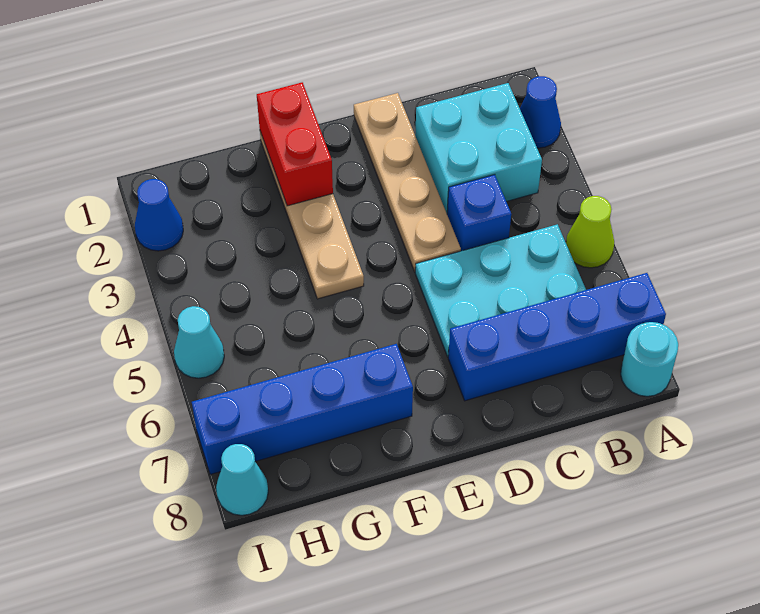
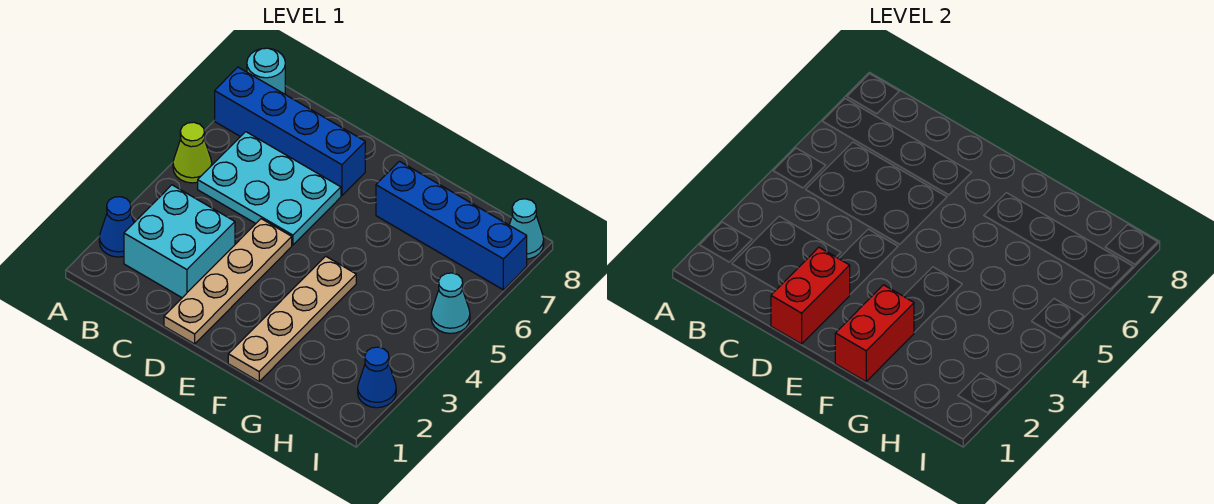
blue brick C4 level 1 -> none
none -> red brick D1:D2 level 2

